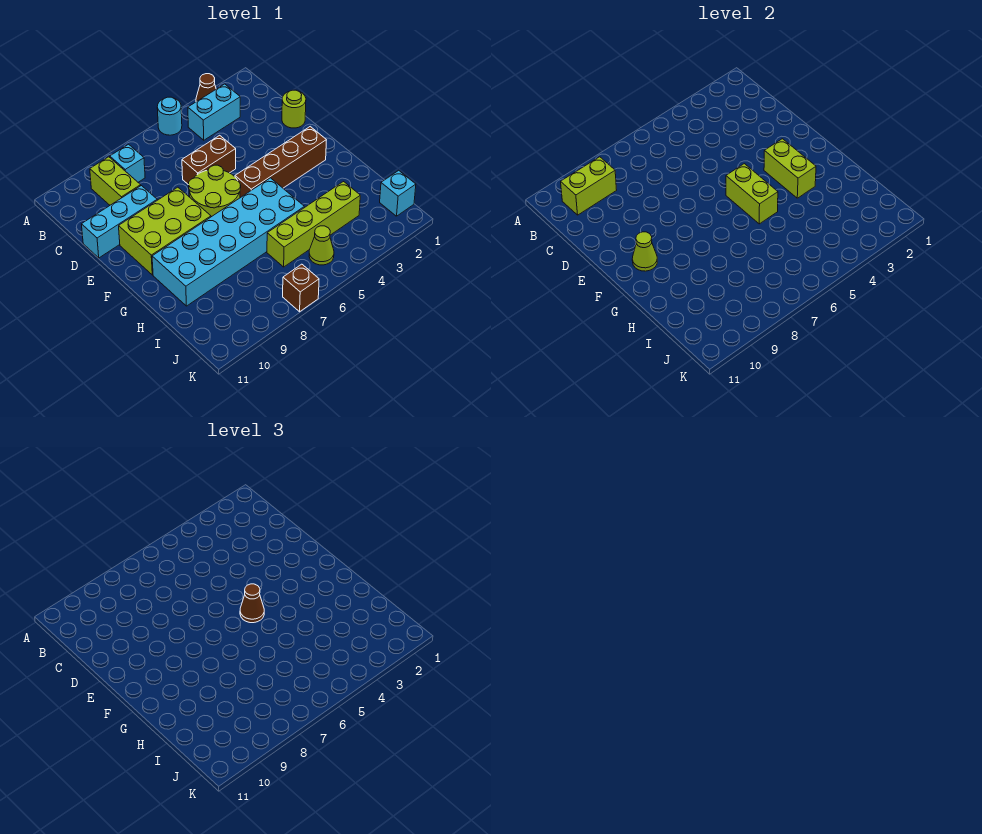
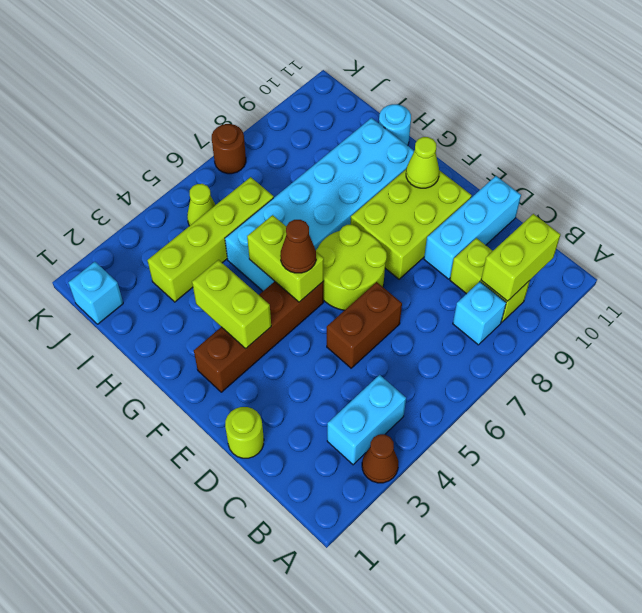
cyan round brick A5 level 1 -> cyan round brick H11 level 1
brown brick K7 level 1 -> brown round brick K7 level 1

